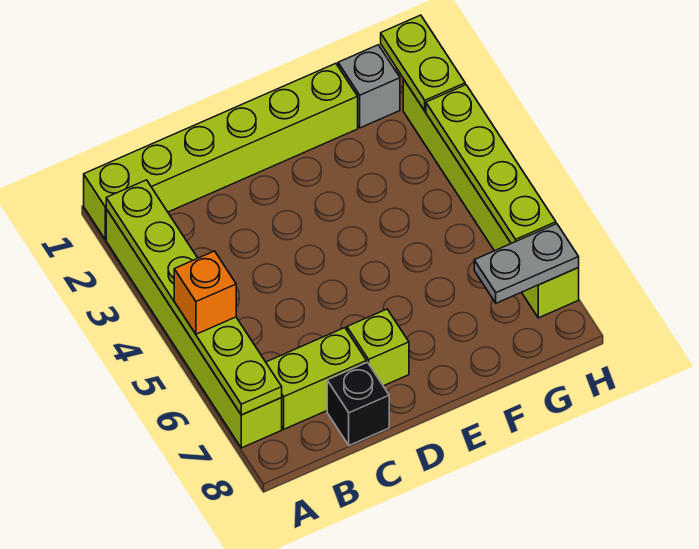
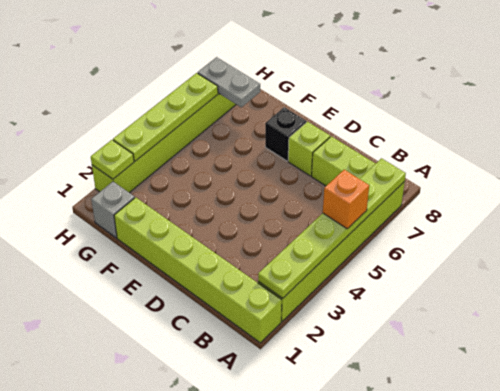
black brick C8 level 1 -> black brick E7 level 1
lime plate H1:H2 level 2 -> lime plate H2 level 2

